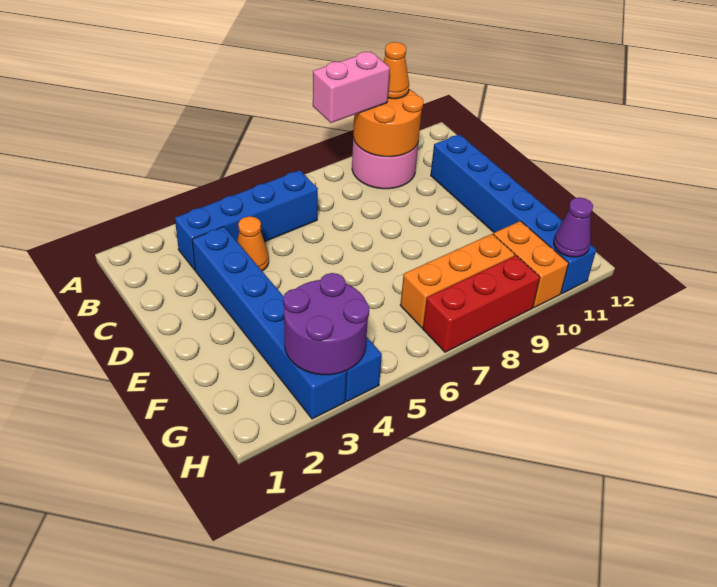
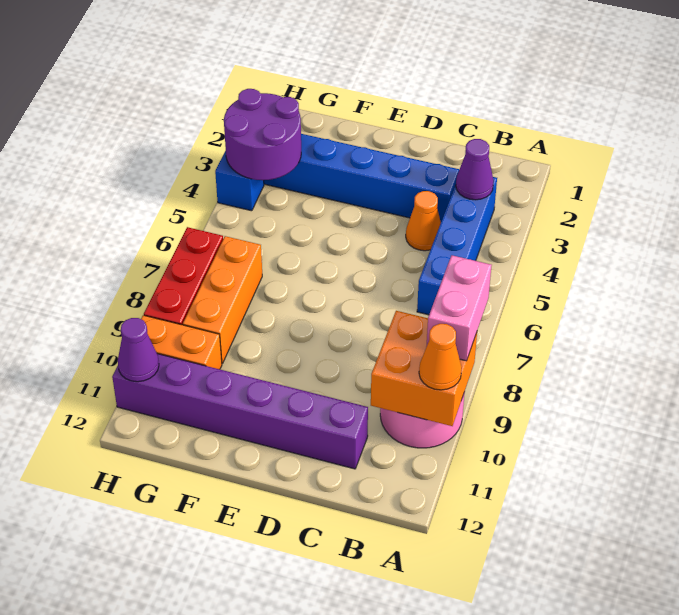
orange round brick A9:B10 level 2 -> orange brick A9:B10 level 2
none -> purple cone B3 level 2
blue brick C11:H11 level 1 -> purple brick C11:H11 level 1

